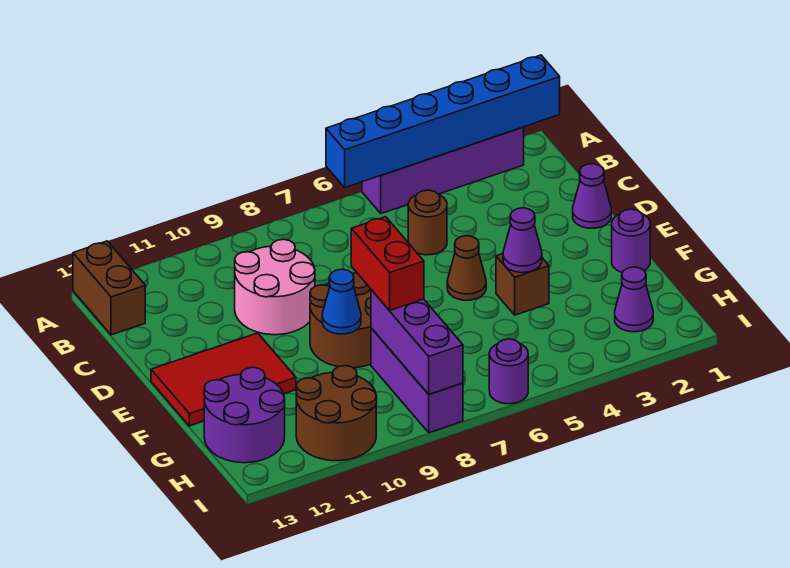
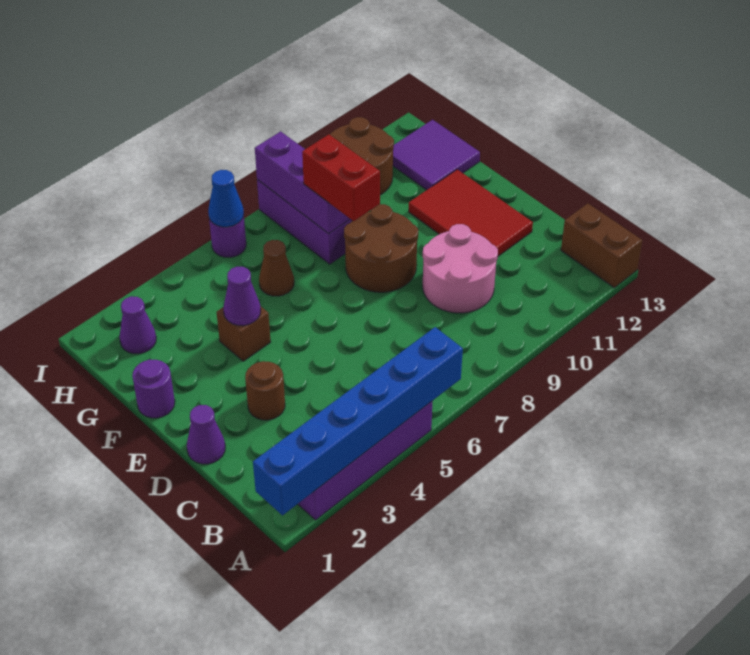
brown round brick C5 level 1 -> brown round brick D3 level 1
brown cone E5 level 1 -> brown cone G6 level 1
red tile E11:F13 level 1 -> red tile D11:F12 level 1
blue cone F9 level 2 -> blue cone I6 level 2
purple round brick G12:H13 level 1 -> purple tile G12:H13 level 1

